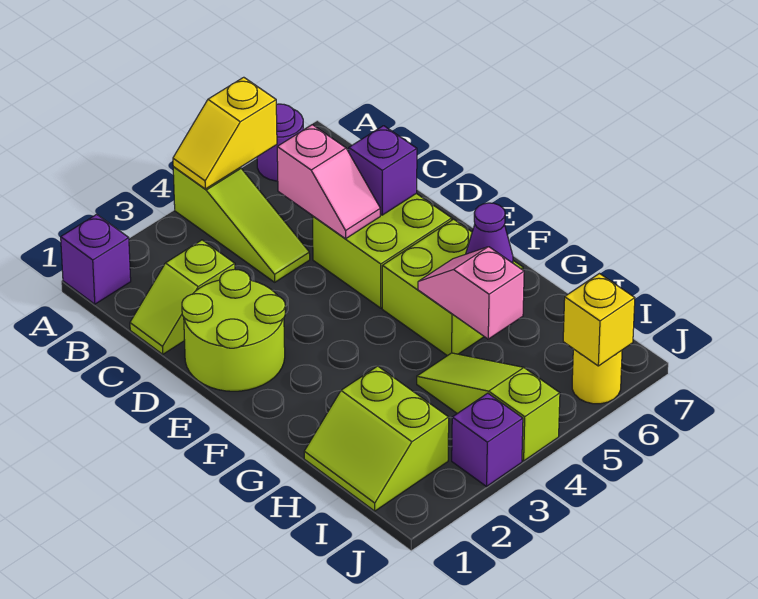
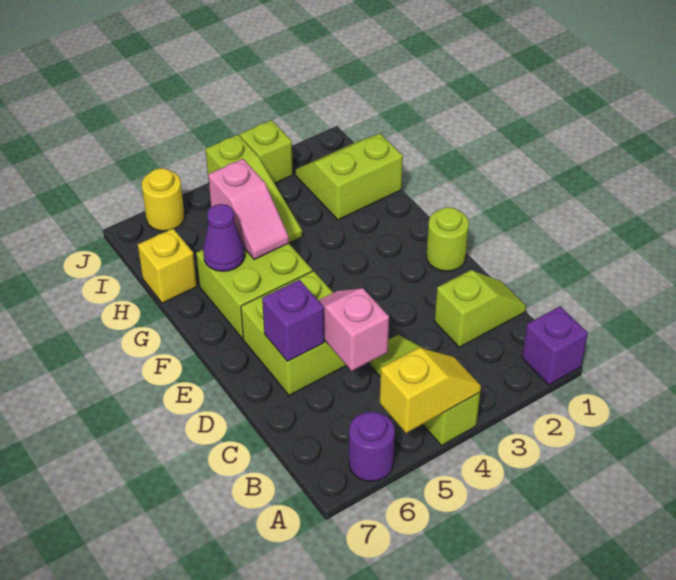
lime round brick D1:E2 level 1 -> lime round brick E1 level 1
lime slope H1:I2 level 1 top 2 -> lime slope H1:I2 level 1 top H
purple brick J3 level 1 -> lime brick J3 level 1
yellow brick J6 level 2 -> yellow brick H7 level 1

